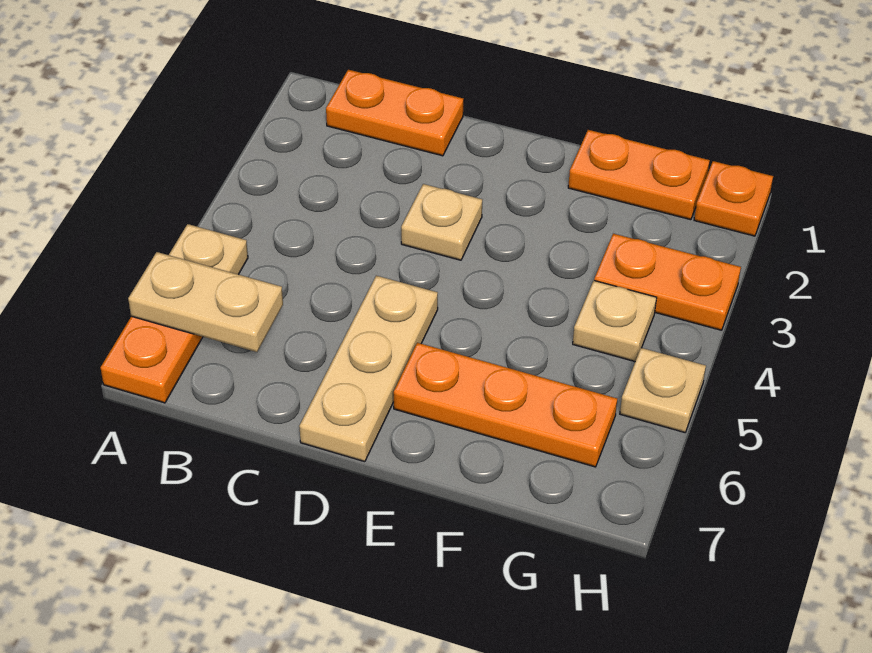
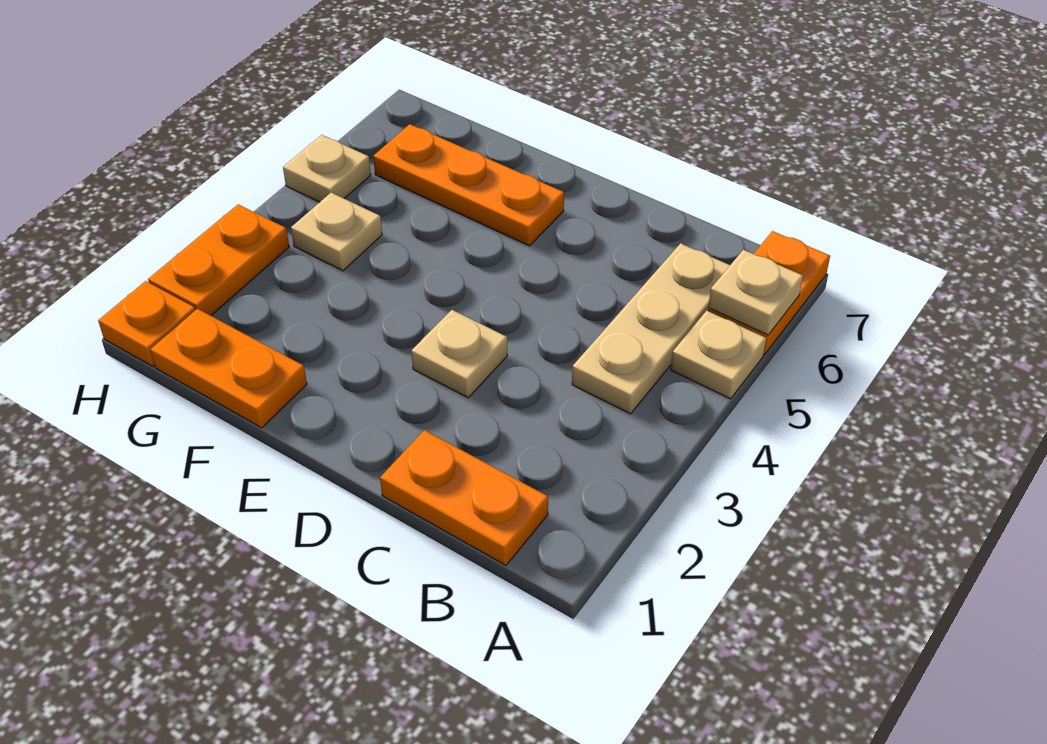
tan plate A6:B6 level 2 -> tan plate A6 level 2
tan plate D5:D7 level 1 -> tan plate B4:B6 level 1
orange plate G3:H3 level 1 -> orange plate H2:H3 level 1

